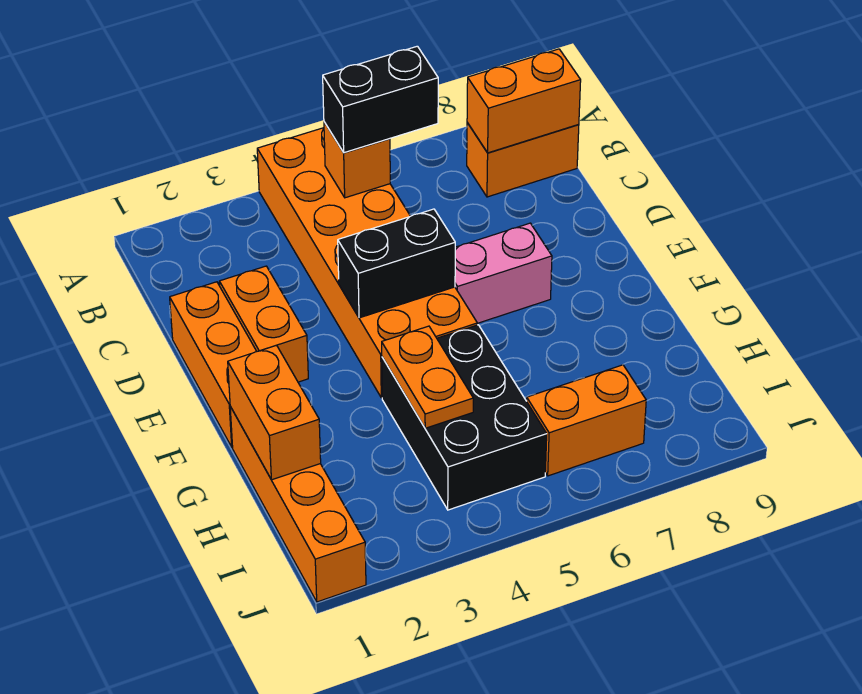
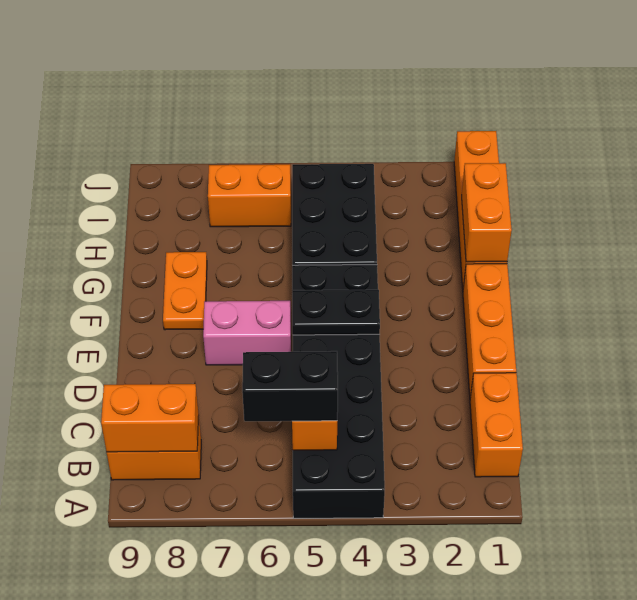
orange brick A4:F5 level 1 -> black brick A4:F5 level 1
orange brick D2:E2 level 1 -> orange brick B1:C1 level 1
black brick E4:E5 level 2 -> black plate E4:E5 level 2
orange plate G4:H4 level 2 -> orange plate F8:G8 level 1

